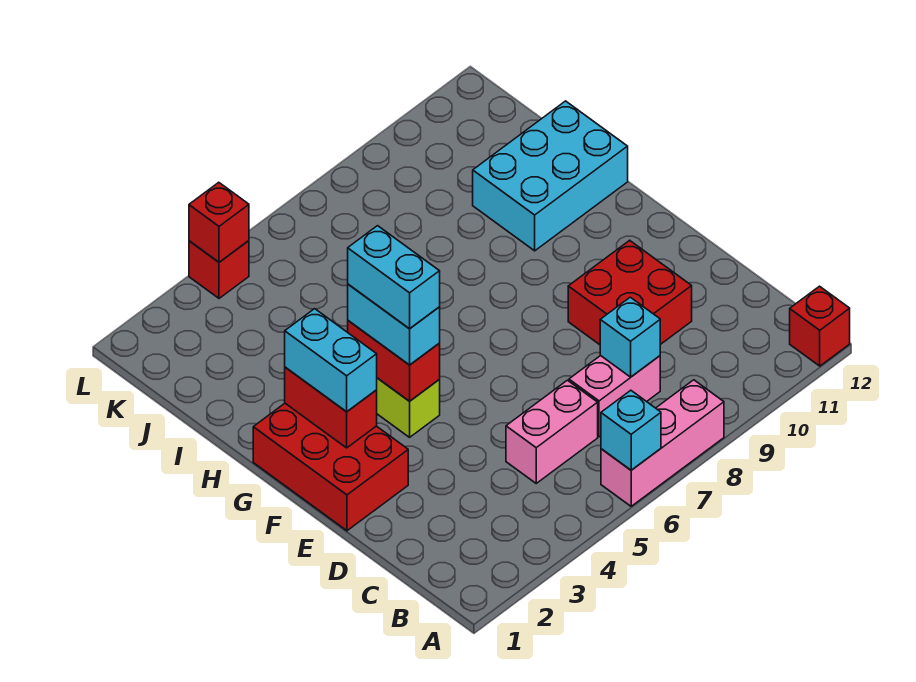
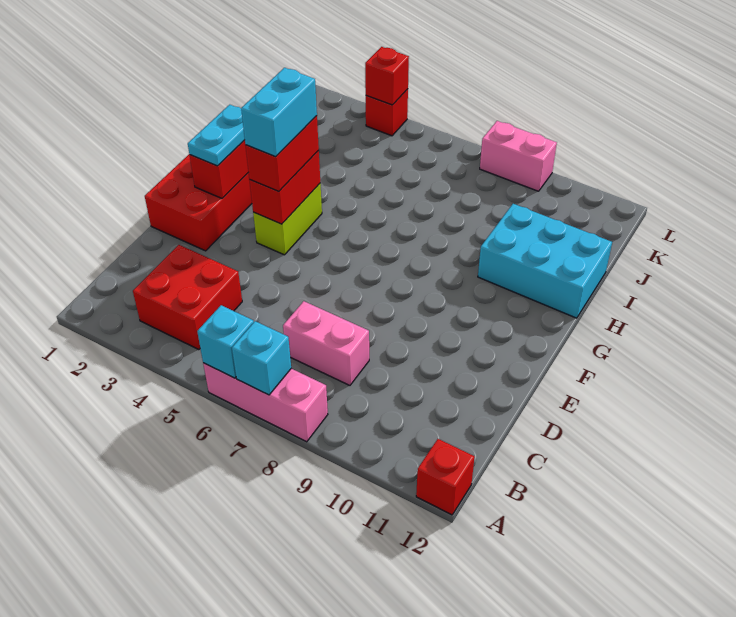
pink brick C5:C6 level 1 -> pink brick L8:L9 level 1
cyan brick C8 level 2 -> cyan brick A7 level 2
red brick D9:E10 level 1 -> red brick B3:C4 level 1
cyan brick F2:G2 level 3 -> cyan plate F2:G2 level 3
cyan brick F4:G4 level 3 -> red brick F4:G4 level 3

